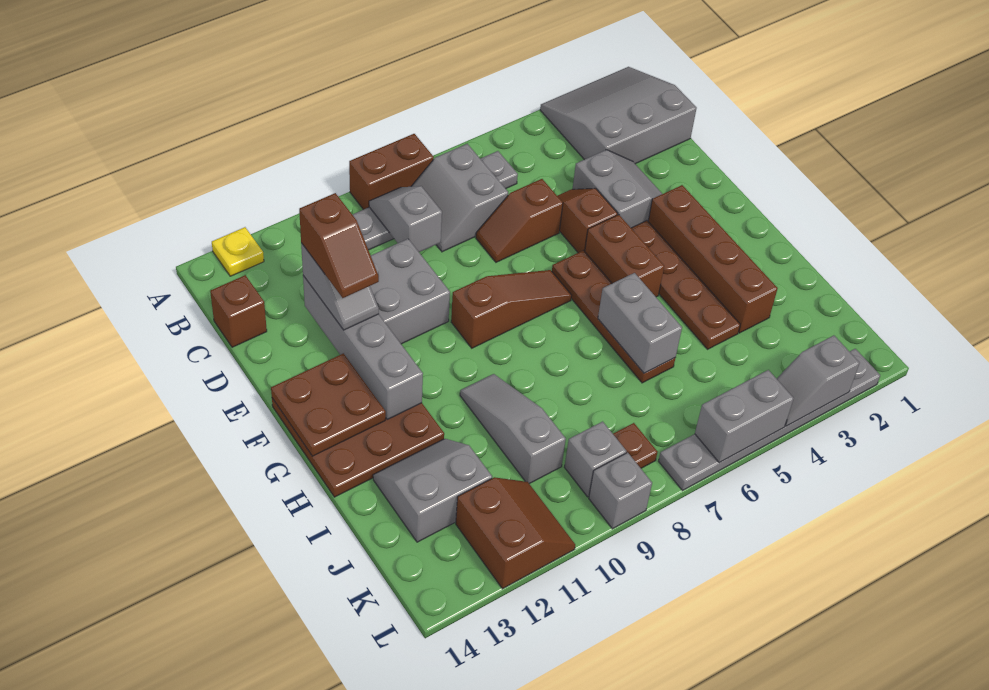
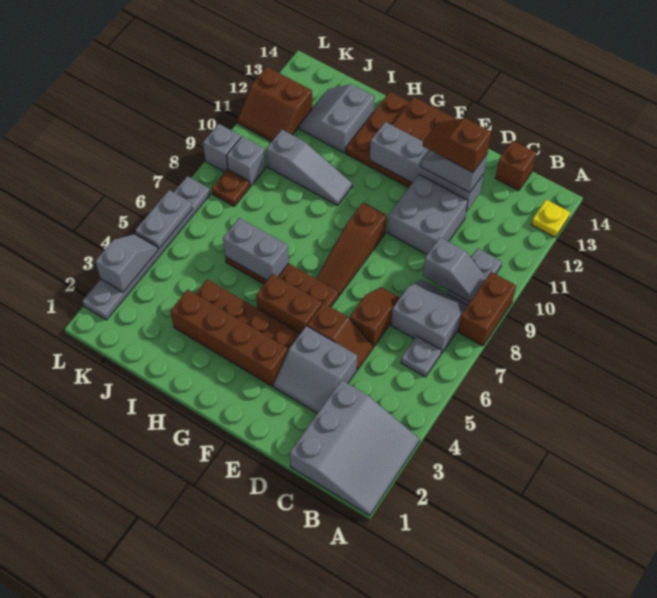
grey slope I12:J13 level 1 top J -> grey slope I12:J13 level 1 top I
grey brick L5:L6 level 2 -> grey plate L5:L6 level 2

